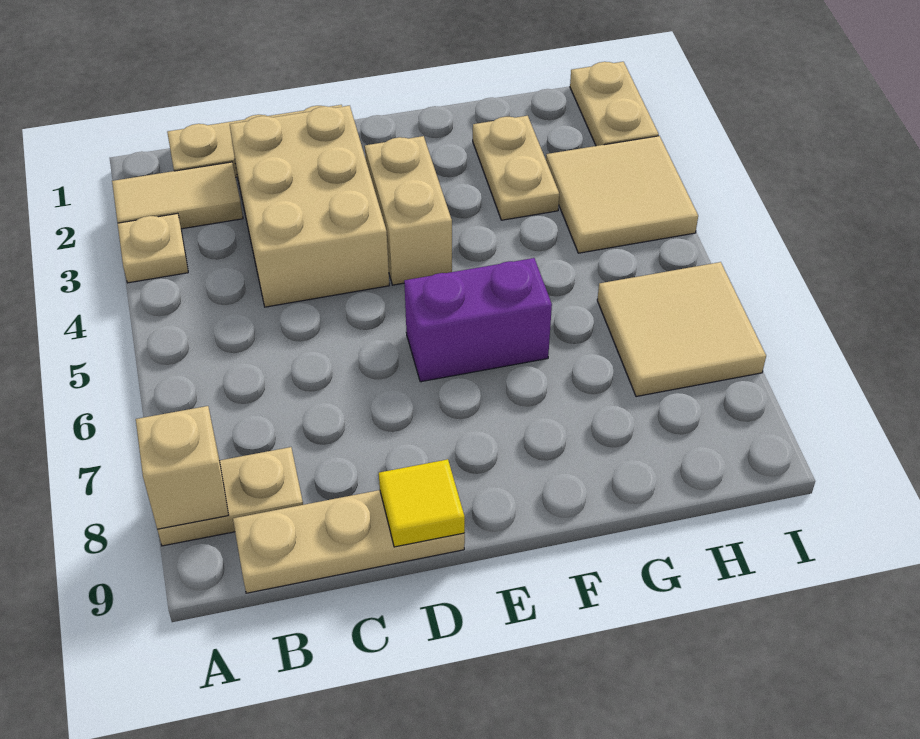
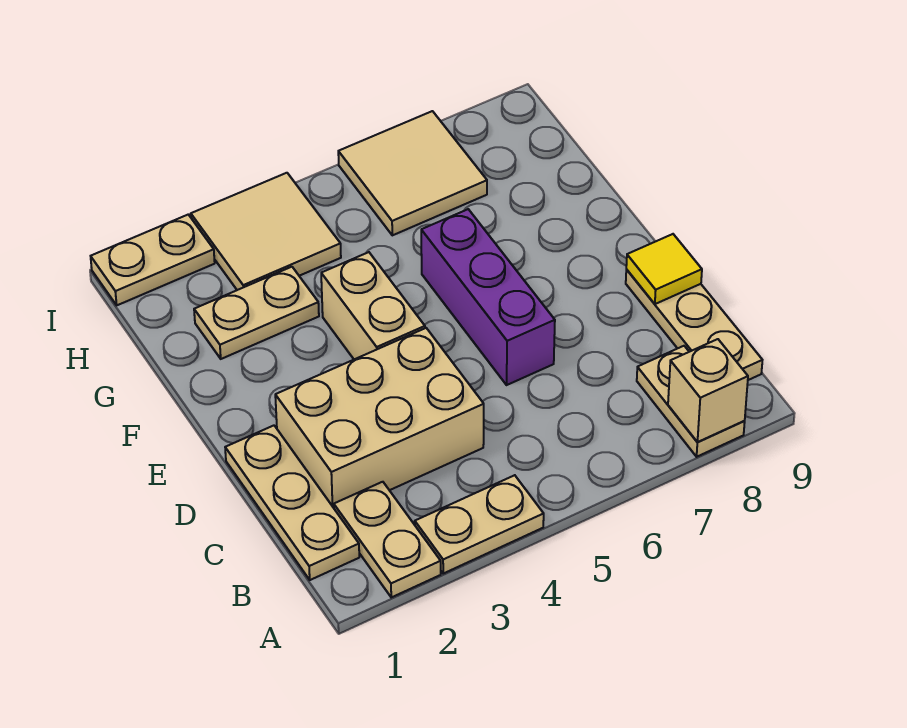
tan tile A2:B2 level 1 -> tan plate A2:B2 level 1
tan plate A3 level 1 -> tan plate A3:A4 level 1
tan brick E3:E4 level 1 -> tan brick E4:F4 level 1
purple brick E6:F6 level 1 -> purple brick D6:F6 level 1

